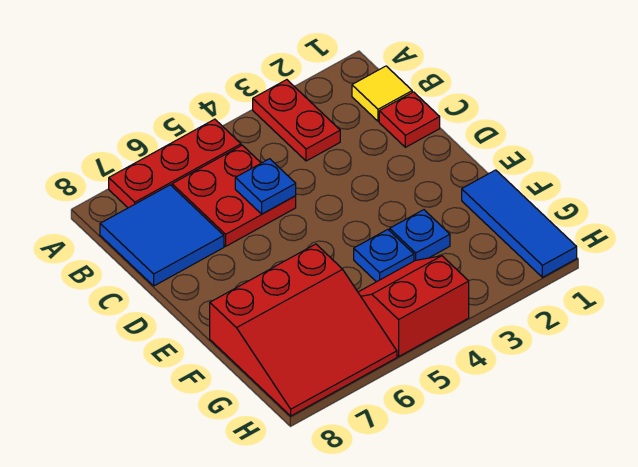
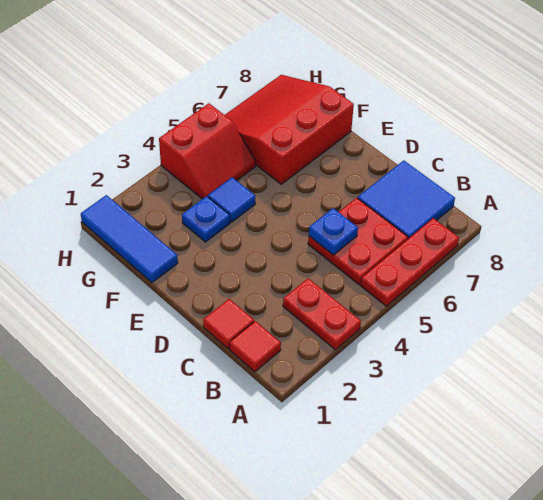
yellow tile B1 level 1 -> red tile B1 level 1
red plate C1 level 1 -> red tile C1 level 1
blue plate F4 level 1 -> blue tile F4 level 1

